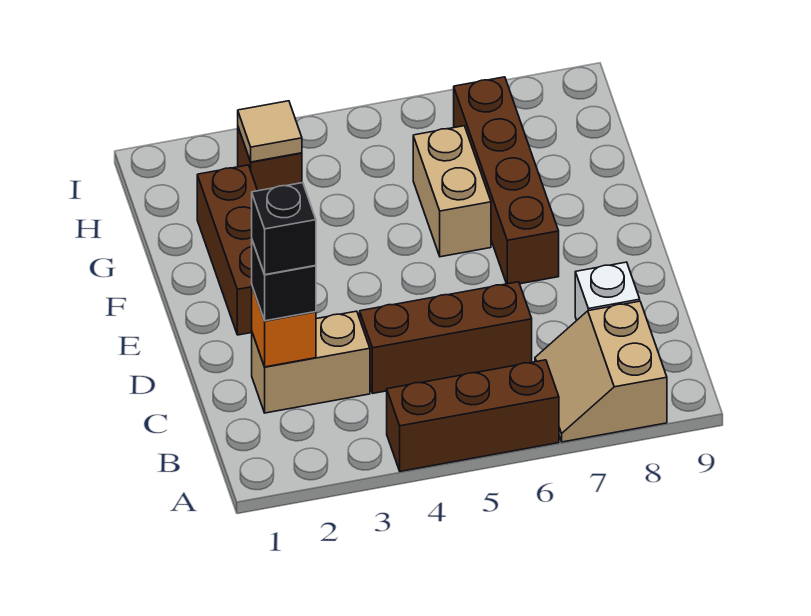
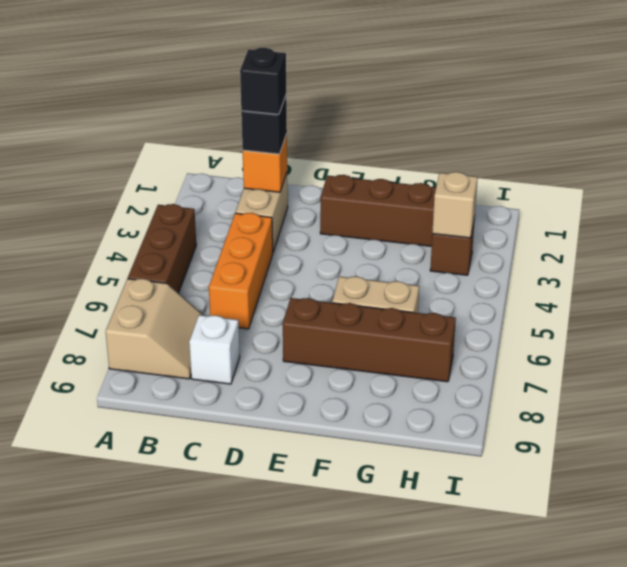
tan slope A7:B8 level 1 top 8 -> tan slope A7:B8 level 1 top A
brown brick C4:C6 level 1 -> orange brick C4:C6 level 1
tan tile H3 level 2 -> tan brick H3 level 2

